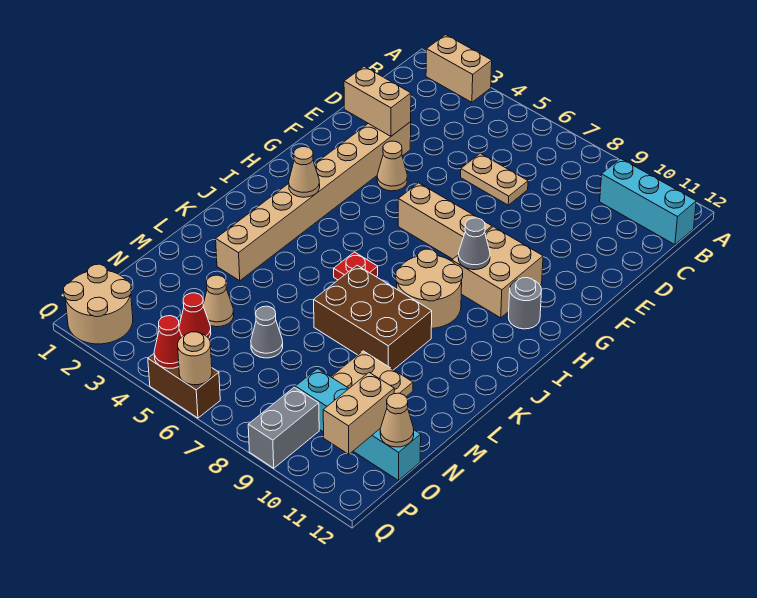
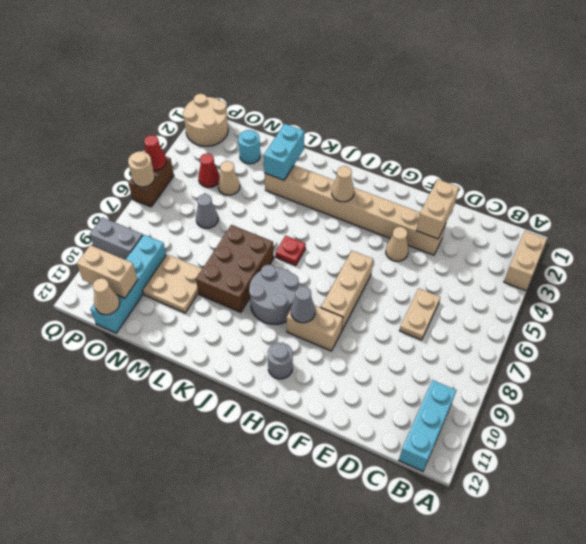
tan brick G9:H10 level 1 -> tan brick G9:H9 level 1
tan round brick I8:J9 level 1 -> grey round brick I8:J9 level 1
none -> cyan brick L2:L3 level 2
none -> cyan round brick N2 level 1

